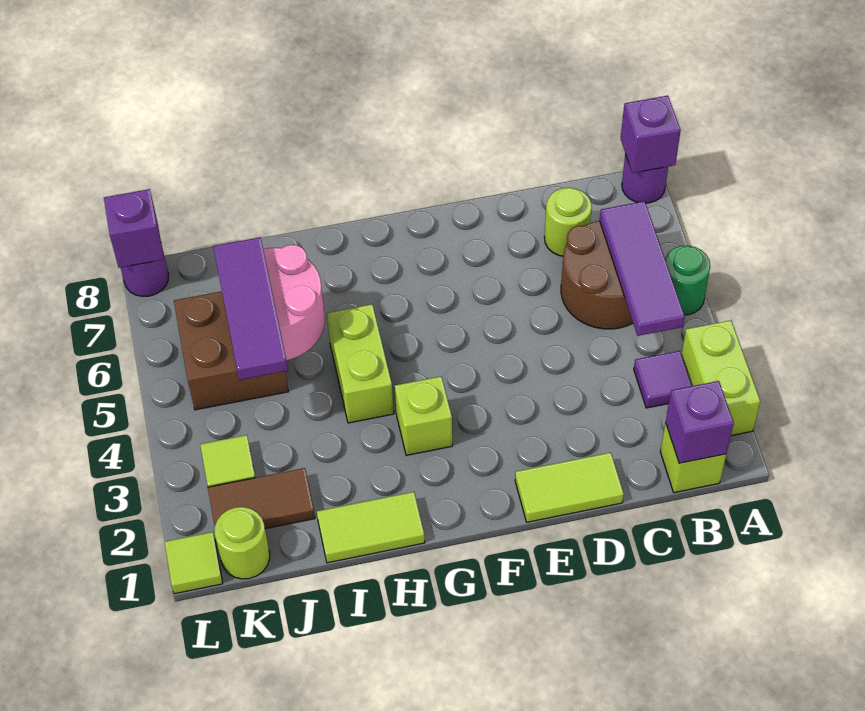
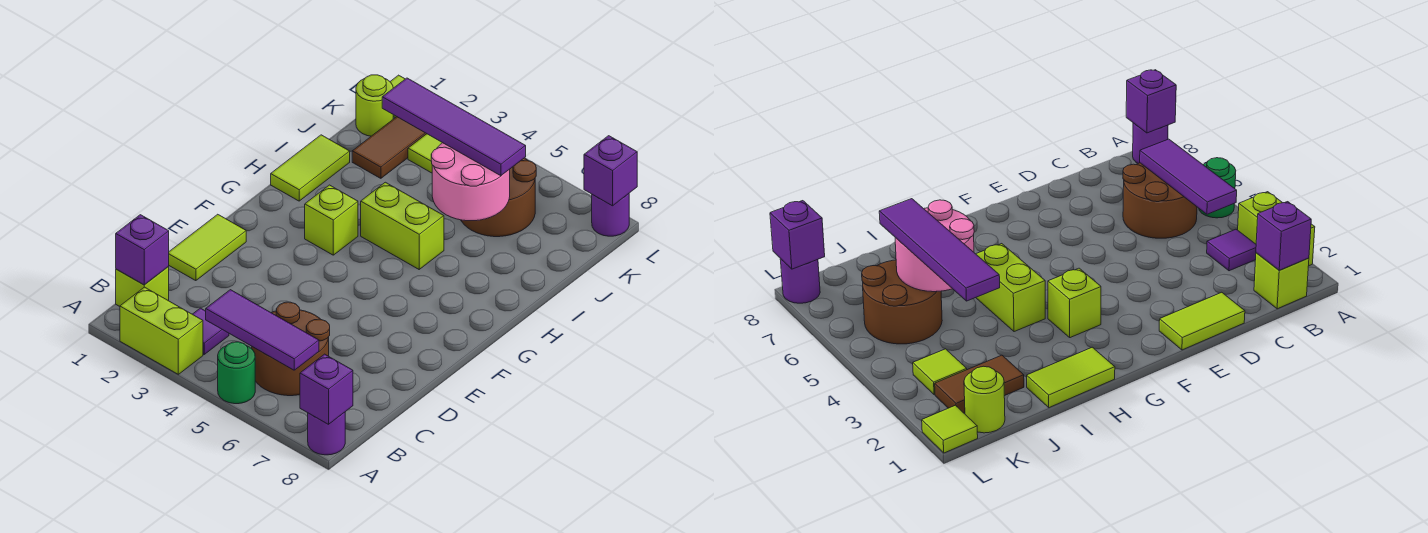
lime round brick C7 level 1 -> none
purple tile J4:J6 level 3 -> purple tile J3:J6 level 3
brown brick J5:K6 level 1 -> brown round brick J5:K6 level 1

